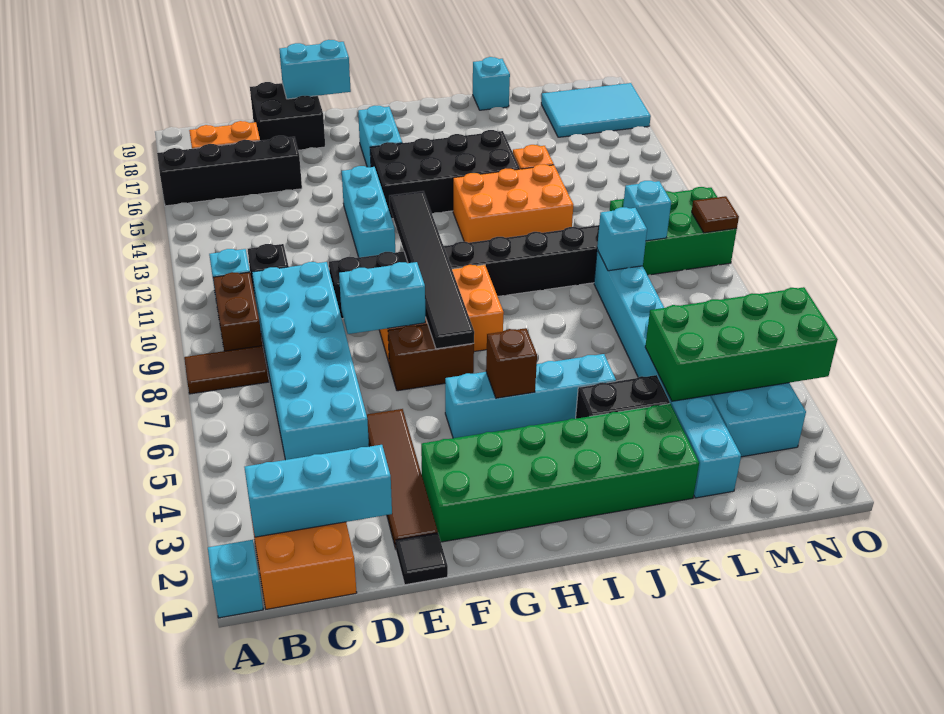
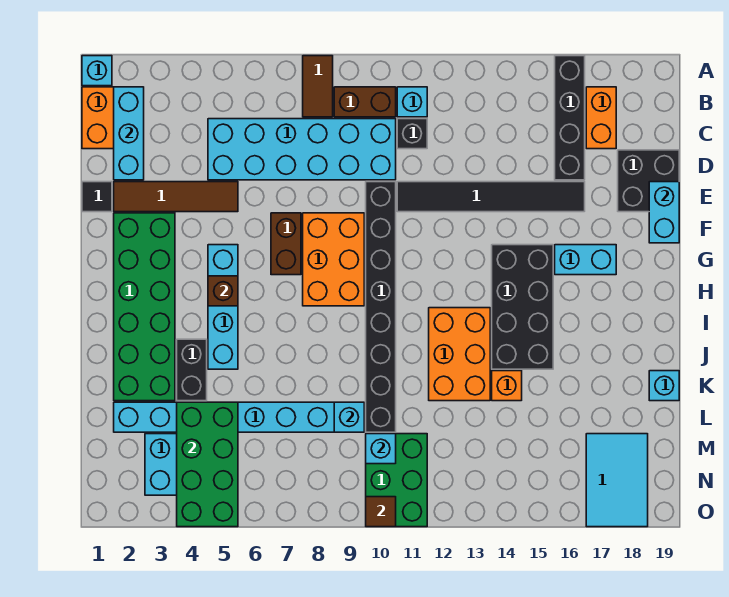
cyan brick E8:F8 level 2 -> none
cyan brick F12:F14 level 1 -> none
black tile G7:G12 level 2 -> black tile E11:E16 level 1

